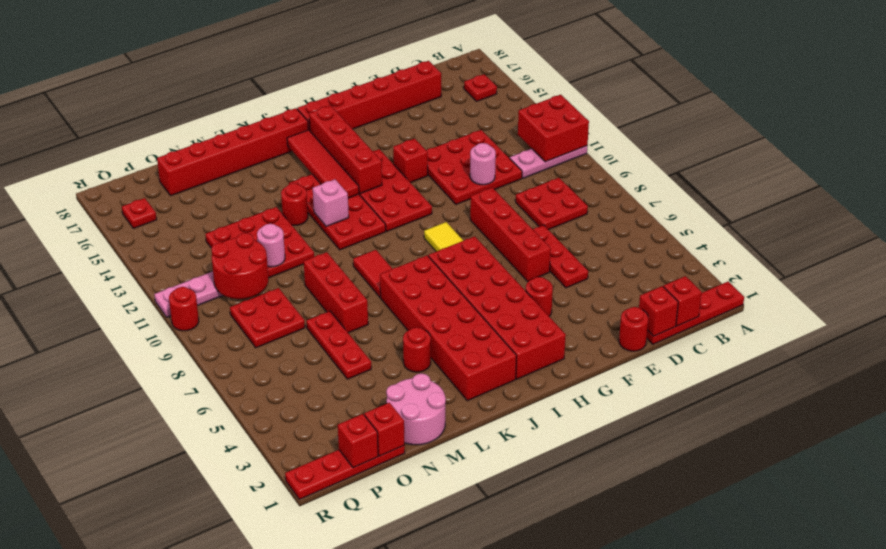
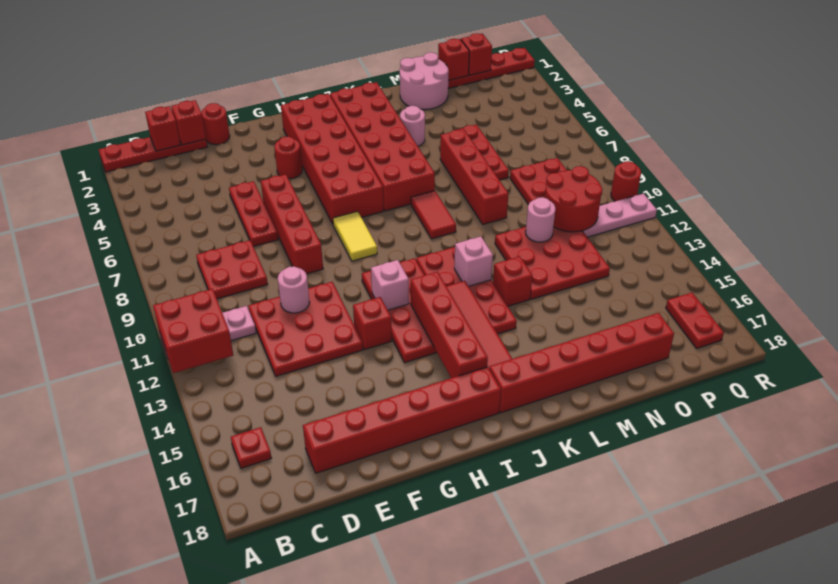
none -> pink brick H12 level 2
red round brick L4 level 1 -> pink round brick L4 level 1
red round brick L13 level 1 -> red brick L13 level 1
red brick M7:M9 level 1 -> red brick M6:M9 level 1
red plate Q16 level 1 -> red plate Q16:Q17 level 1

